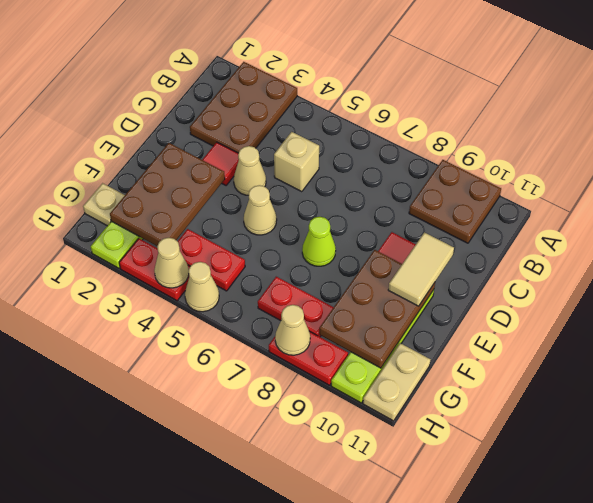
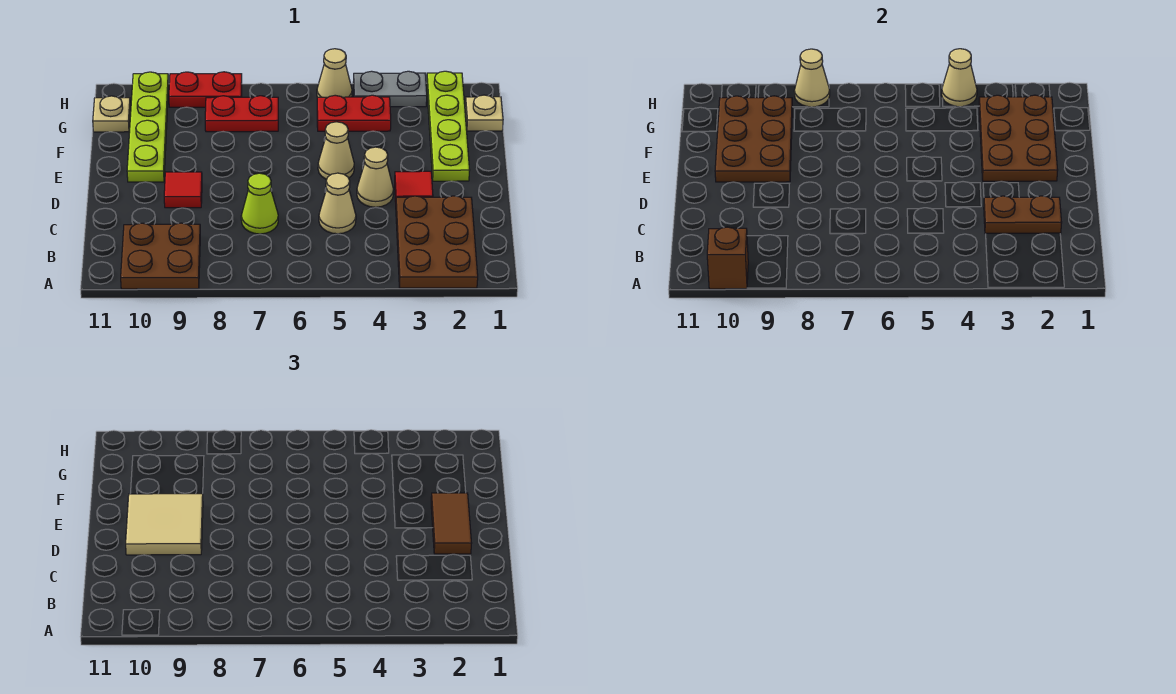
none -> brown brick A10 level 2
none -> brown plate C2:C3 level 2
tan brick C5 level 1 -> tan cone C5 level 1
none -> brown tile D2:E2 level 3
tan tile D10:E10 level 3 -> tan tile D9:E10 level 3
lime cone E7 level 1 -> lime cone C7 level 1
tan plate G11:H11 level 1 -> tan plate G11 level 1
red plate H3:H4 level 1 -> grey plate H3:H4 level 1

